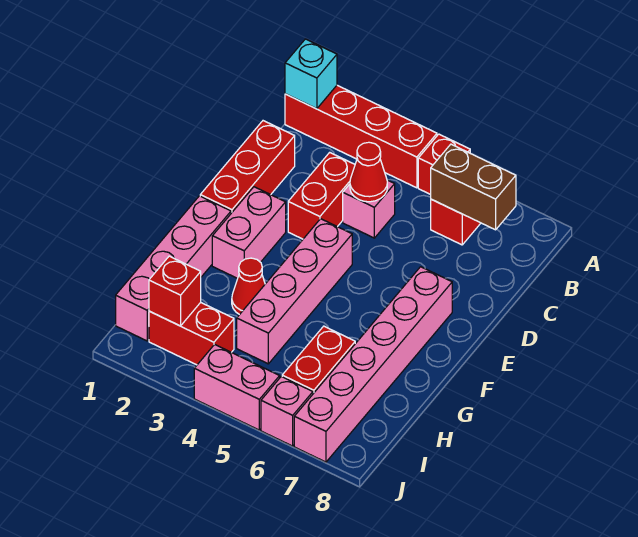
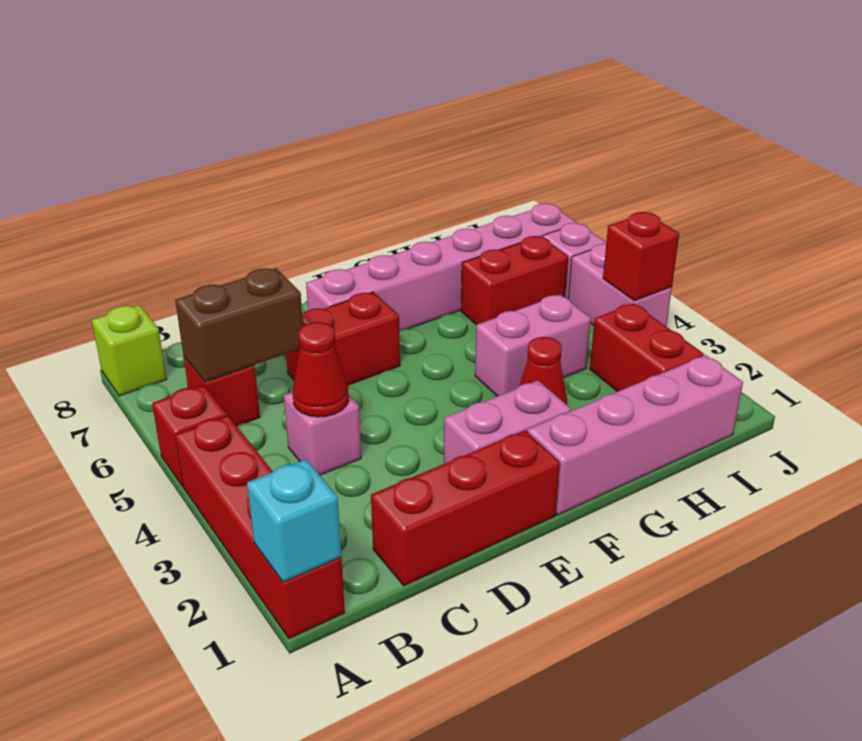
none -> lime brick A8 level 1
brown brick B6:B7 level 2 -> brown brick B6:C6 level 2
red brick C3:D3 level 1 -> red brick D6:E6 level 1
pink brick E4:H4 level 1 -> pink brick G4:H4 level 1
red brick I2 level 2 -> red brick J4 level 2

